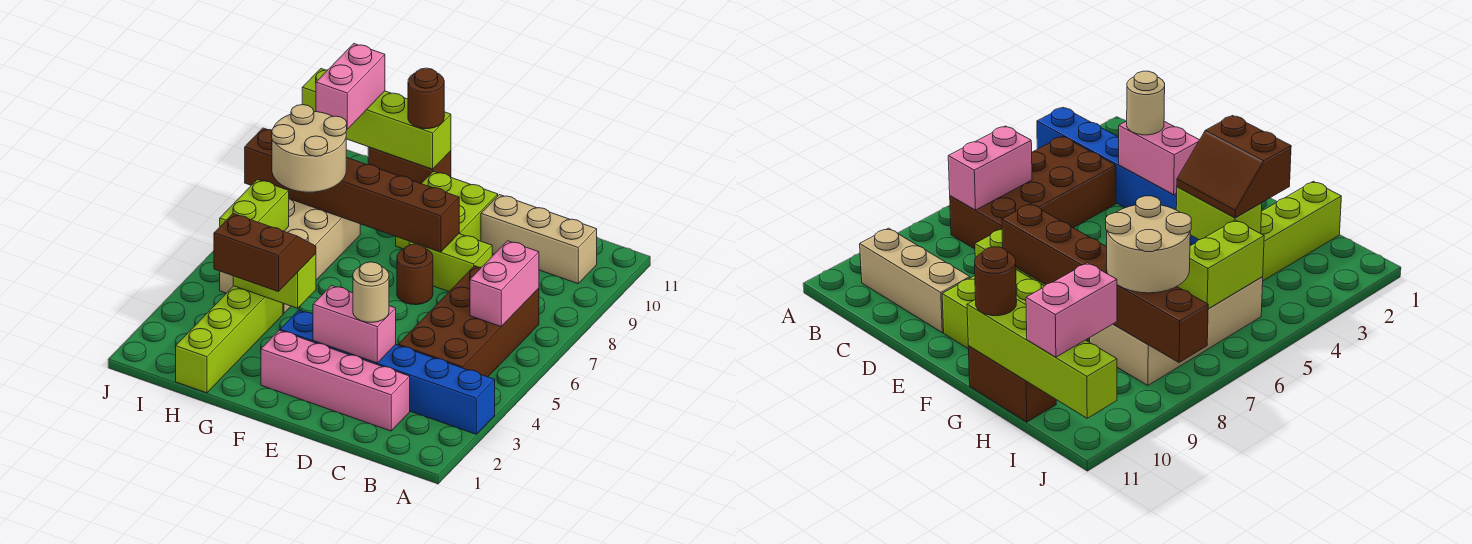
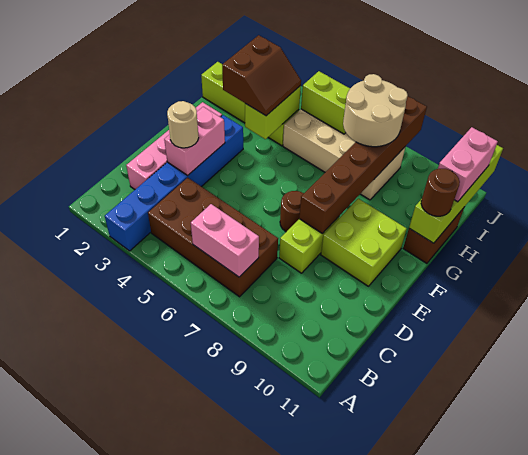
tan brick B10:D10 level 1 -> none
pink brick I10:I11 level 3 -> pink brick H11:I11 level 3

